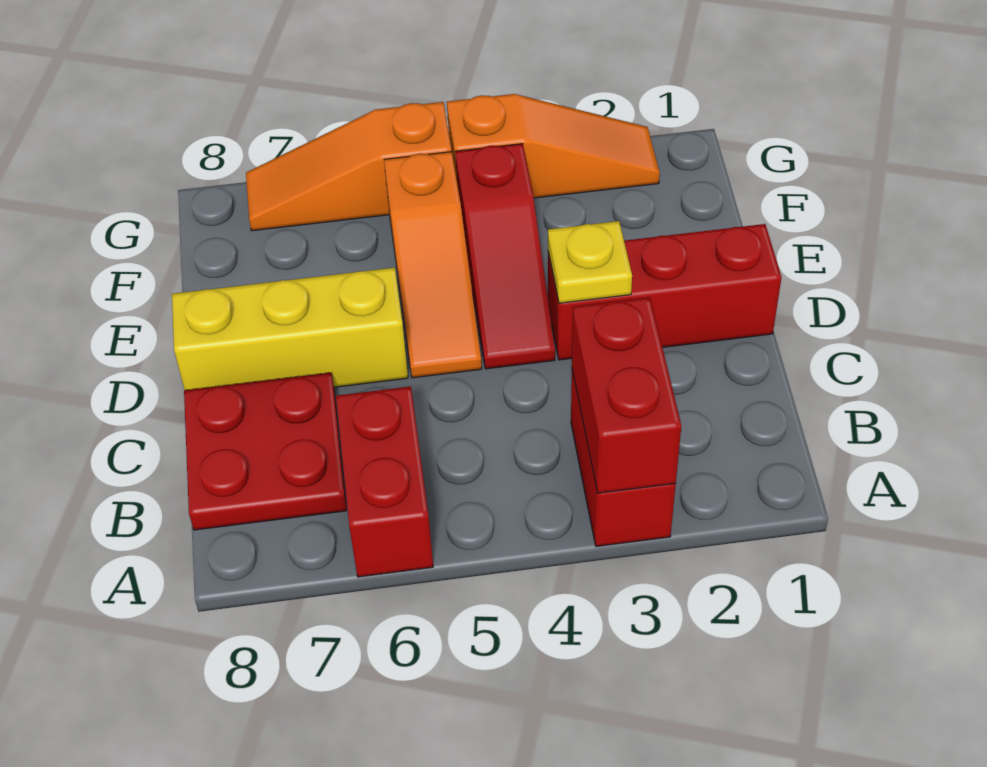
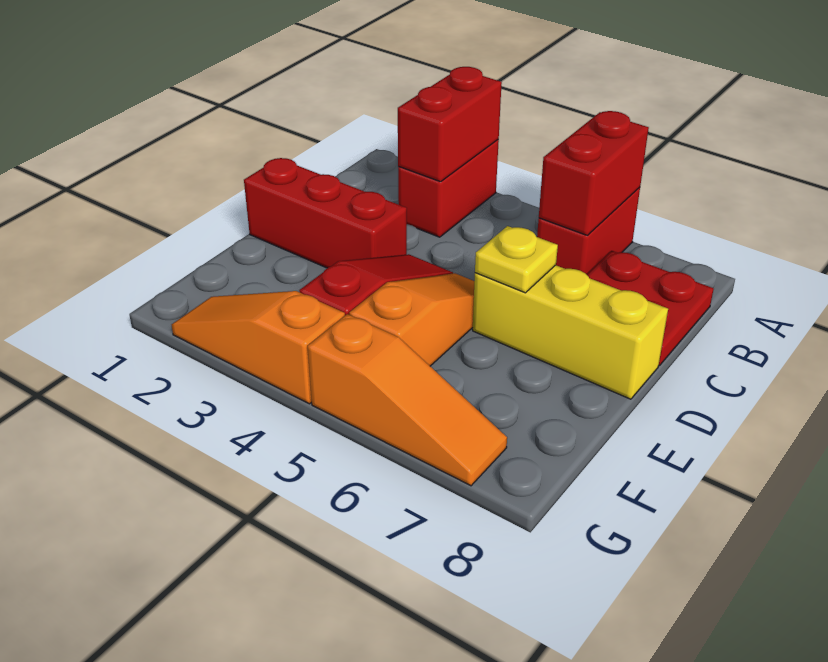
none -> red brick A6:B6 level 2
yellow plate D3 level 2 -> yellow plate D6 level 2

